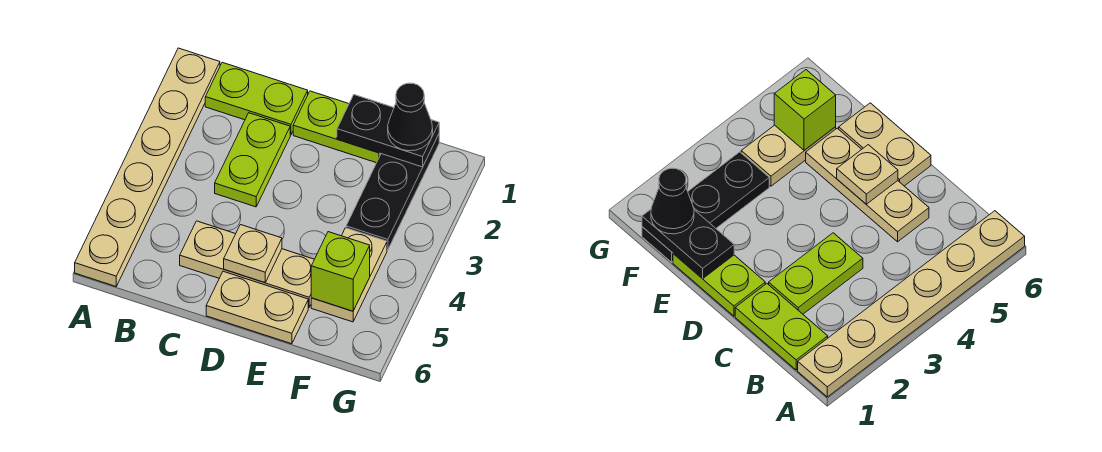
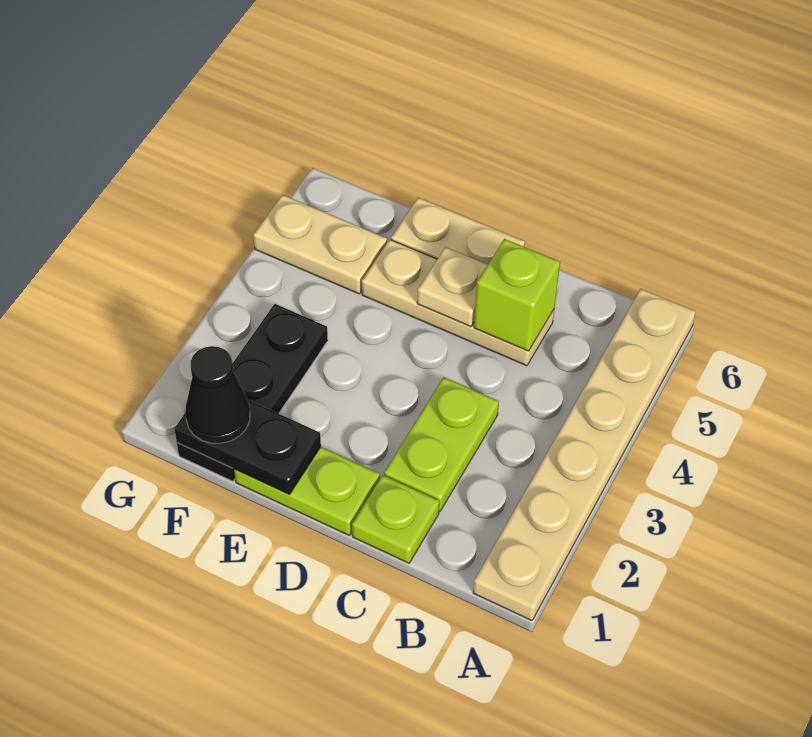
lime plate B1:C1 level 1 -> lime plate C1 level 1
tan plate F4:F5 level 1 -> tan plate F5:G5 level 1
lime brick F5 level 2 -> lime brick C5 level 2

